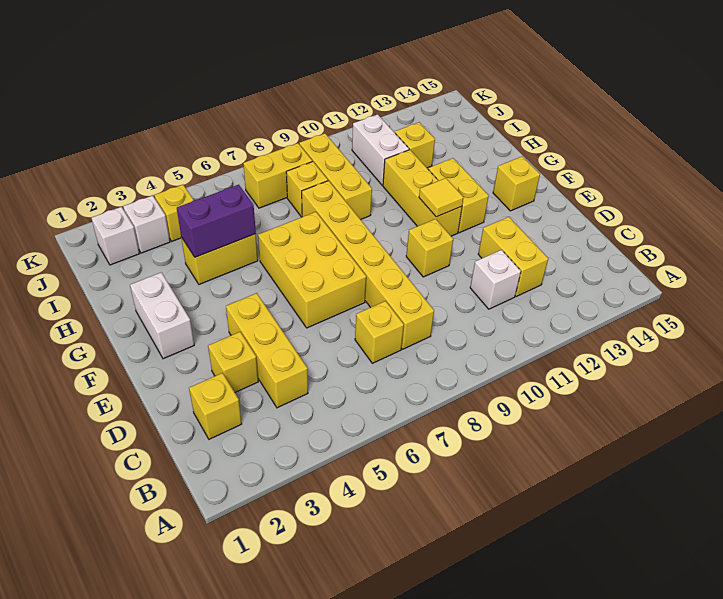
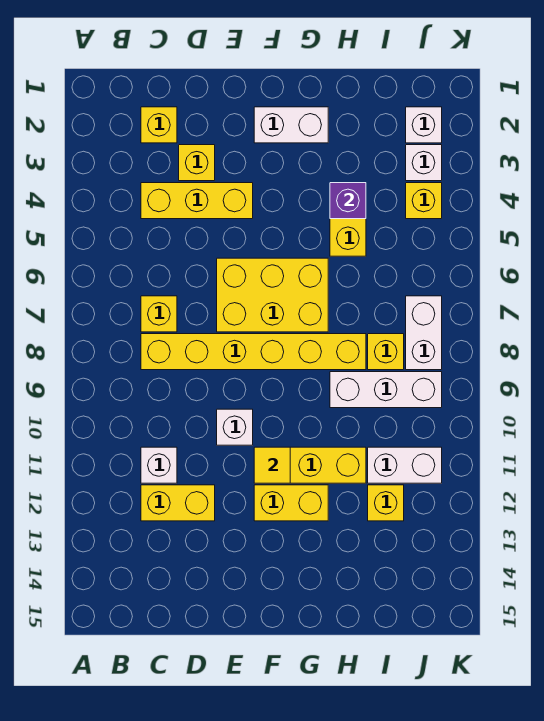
yellow brick E10 level 1 -> white brick E10 level 1
yellow brick F14 level 1 -> none
purple brick H4:H5 level 2 -> purple brick H4 level 2
yellow brick H9:J9 level 1 -> white brick H9:J9 level 1
yellow brick J7:J8 level 1 -> white brick J7:J8 level 1

